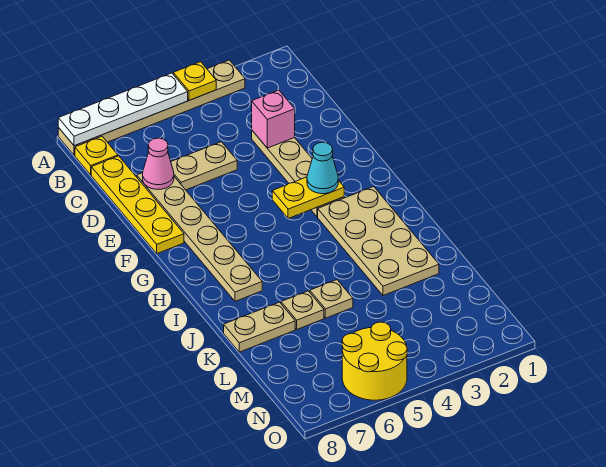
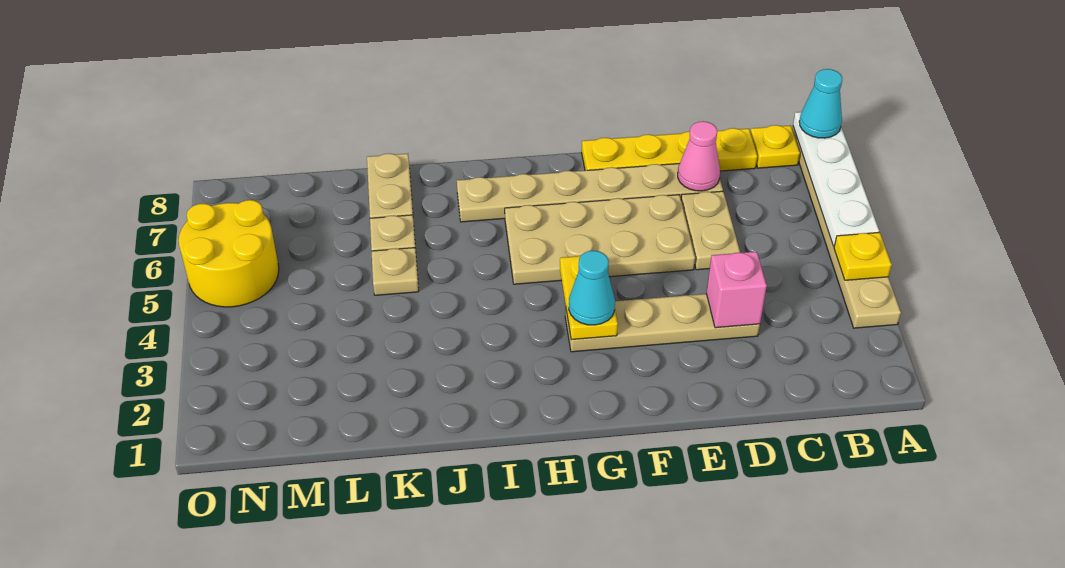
none -> cyan cone A8 level 3
tan plate H2:K3 level 1 -> tan plate E5:H6 level 1

